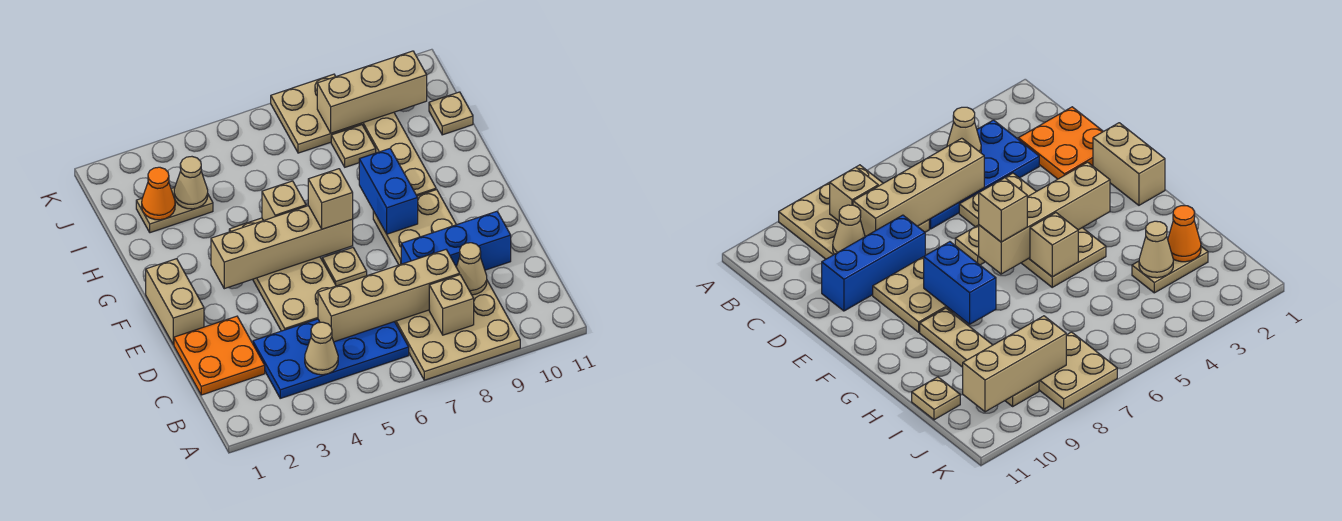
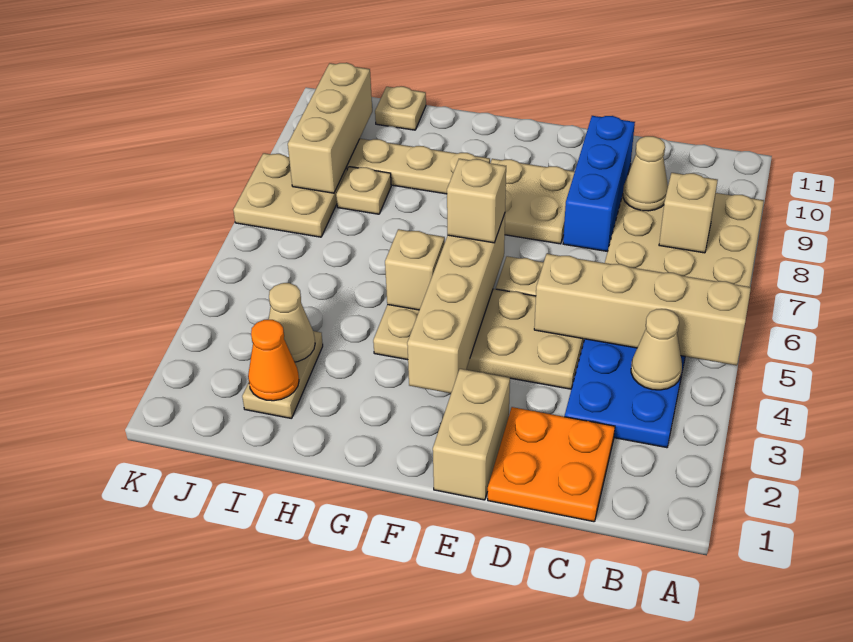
tan brick C5:C8 level 2 -> tan brick A5:D5 level 2
tan brick E1:F1 level 1 -> tan brick E1:E2 level 1
blue brick F8:G8 level 2 -> none

